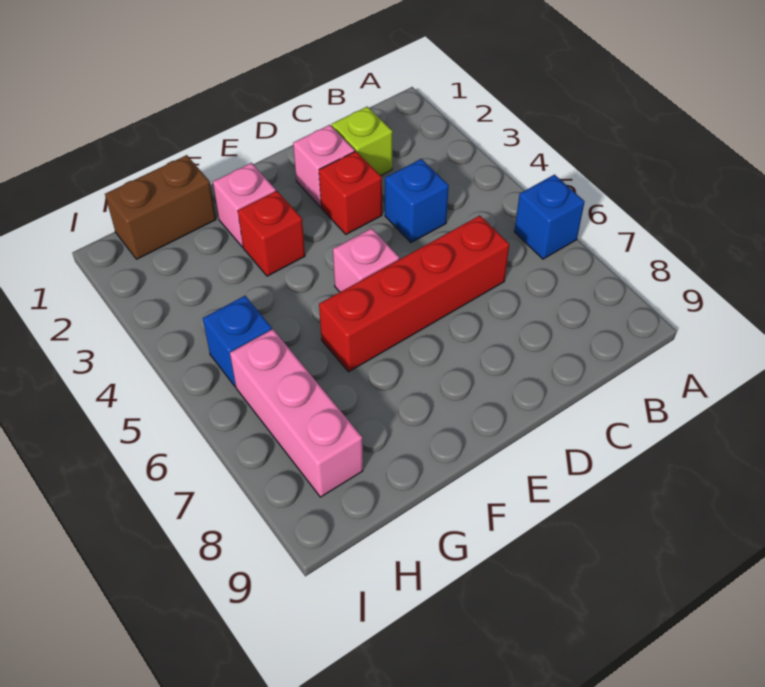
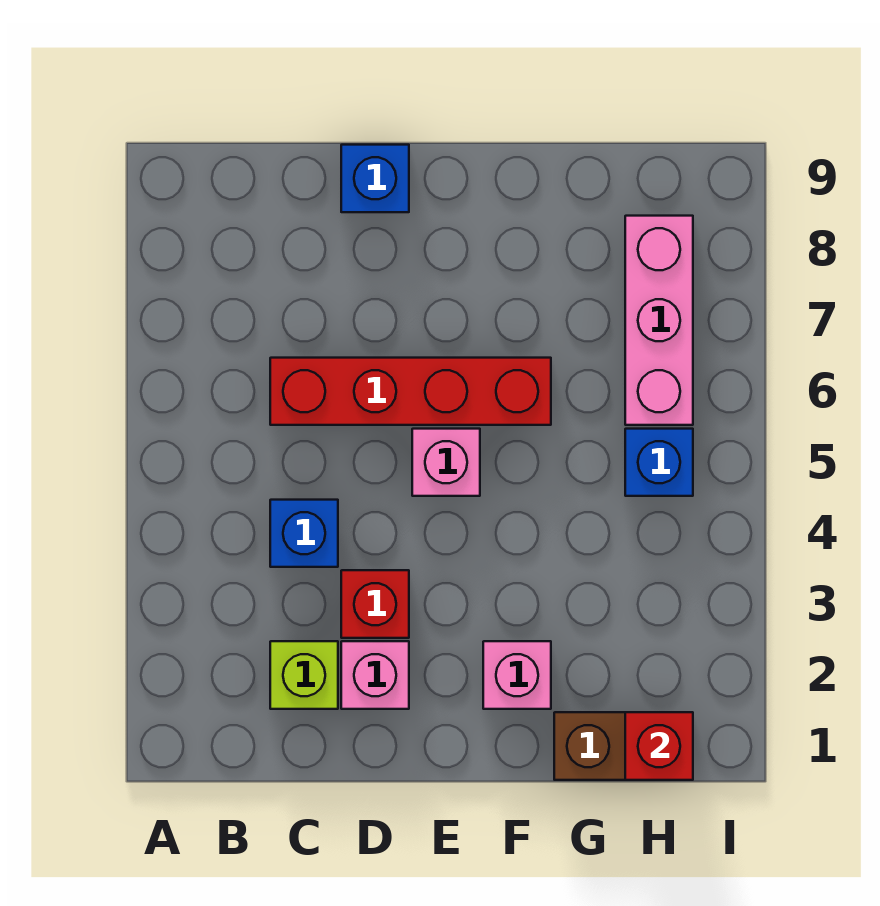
blue brick A6 level 1 -> blue brick D9 level 1
red brick F3 level 1 -> red brick H1 level 2

